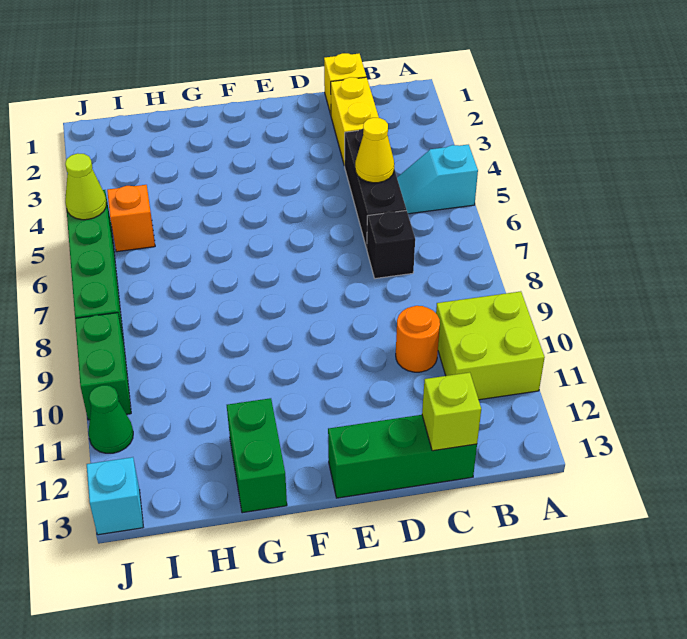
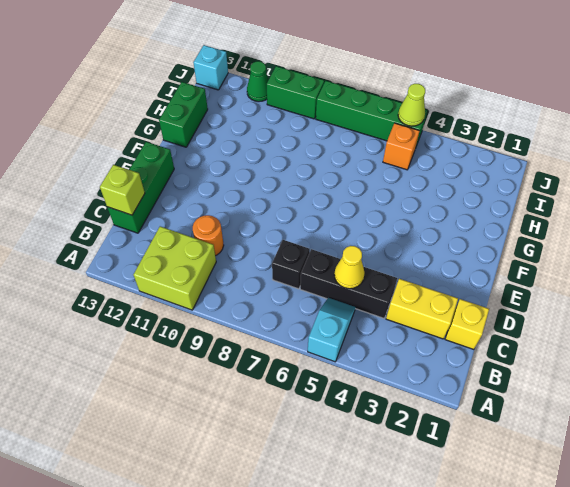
green brick G12:G13 level 1 -> green brick G13:H13 level 1

